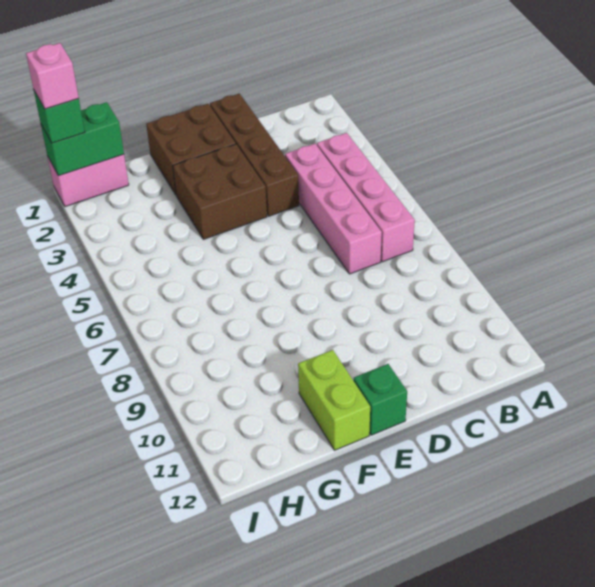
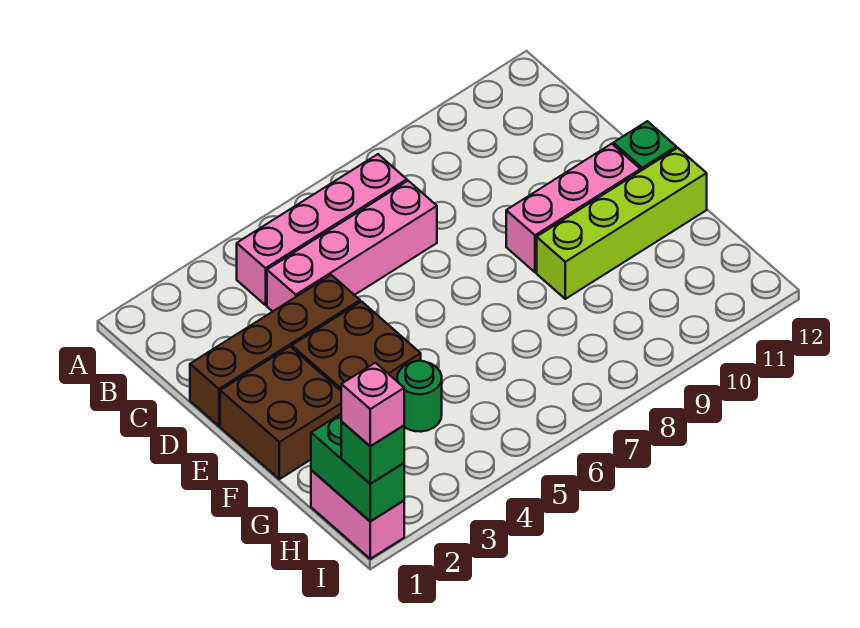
none -> pink brick E9:E11 level 1
lime brick F11:F12 level 1 -> lime brick F9:F12 level 1
none -> green round brick G4 level 1

